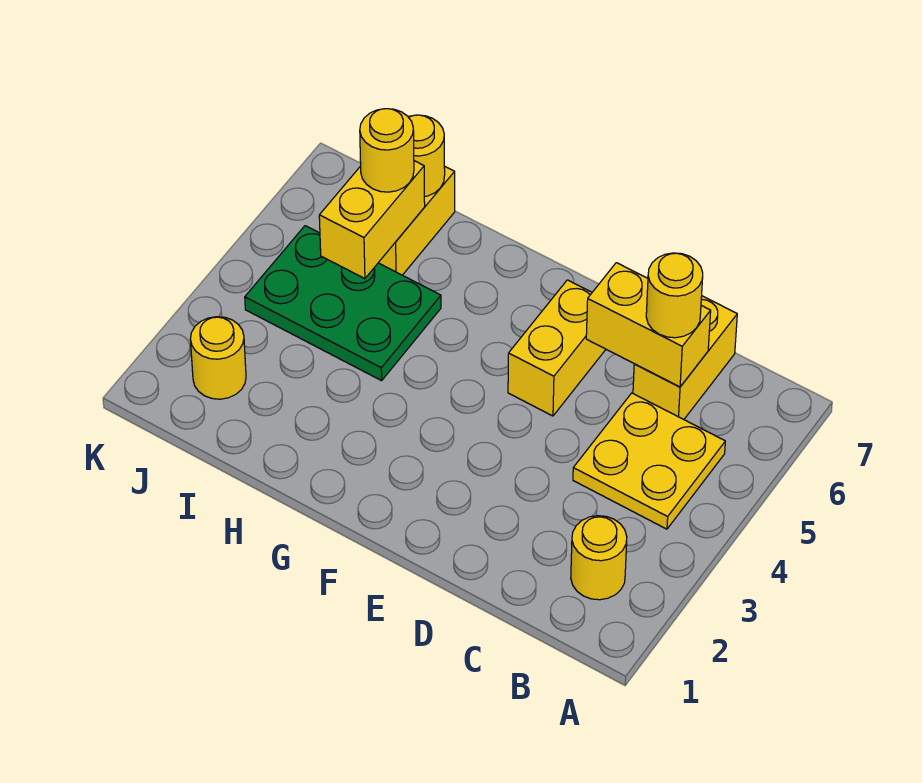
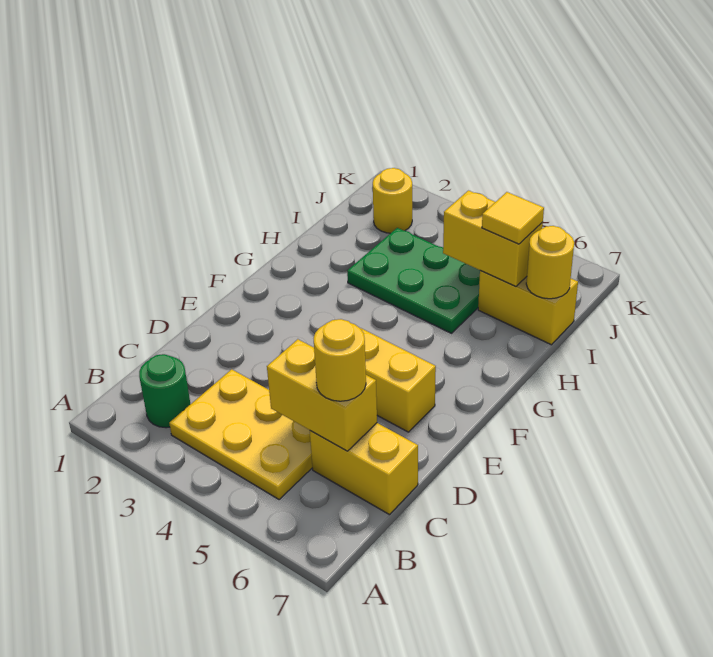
yellow round brick B2 level 1 -> green round brick B2 level 1
yellow plate B4:C5 level 1 -> yellow plate B3:C5 level 1
yellow brick C6:D6 level 2 -> yellow brick C5:C6 level 2
green plate H4:J5 level 1 -> green plate H3:I5 level 1
yellow round brick I6 level 3 -> yellow tile I6 level 3

